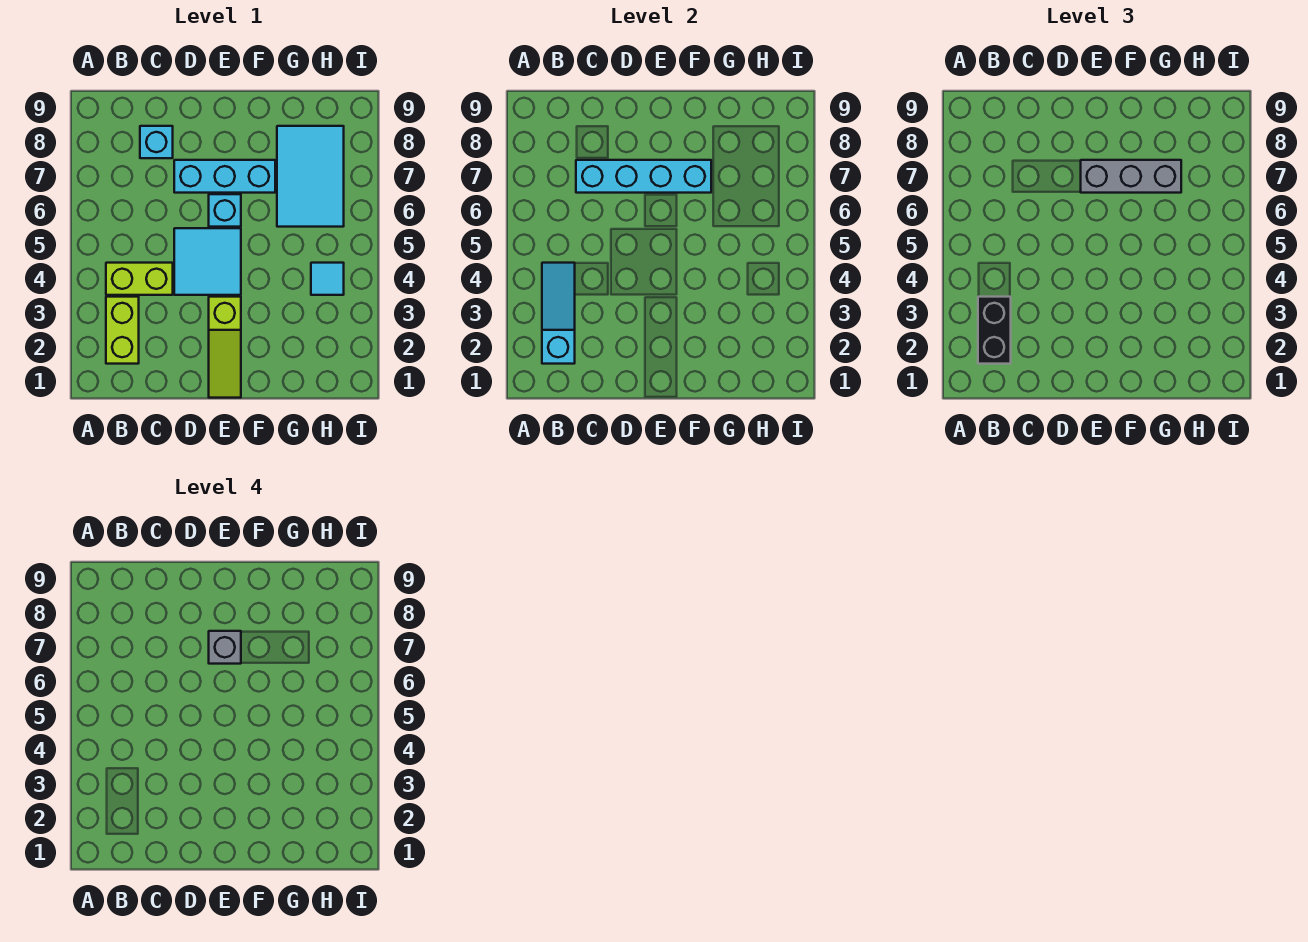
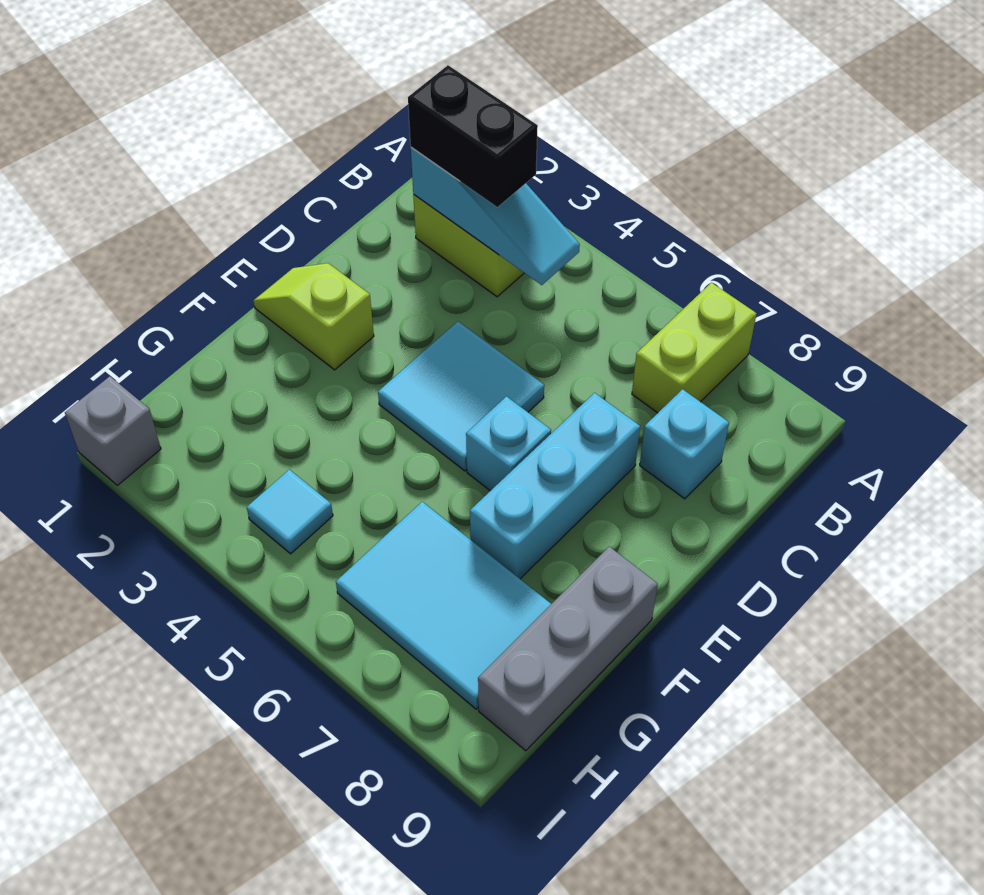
lime brick B4:C4 level 1 -> lime brick A7:B7 level 1
cyan brick C7:F7 level 2 -> none
lime slope E1:E3 level 1 top 3 -> lime slope E1:E2 level 1 top 2
grey brick E7:G7 level 3 -> grey brick F9:H9 level 1
grey brick E7 level 4 -> grey brick I1 level 1

